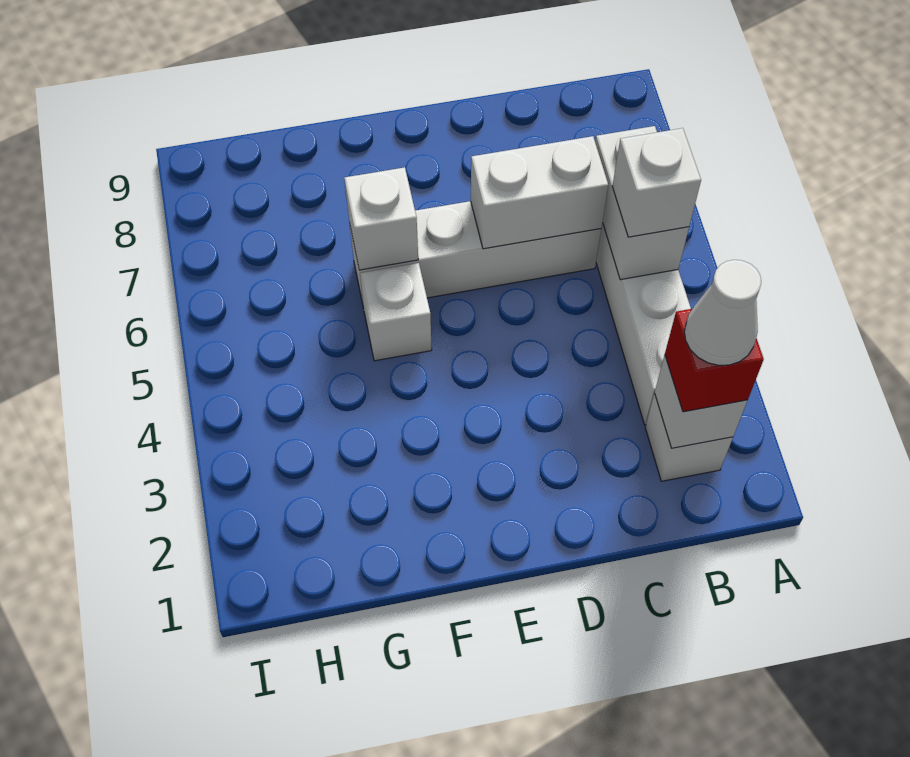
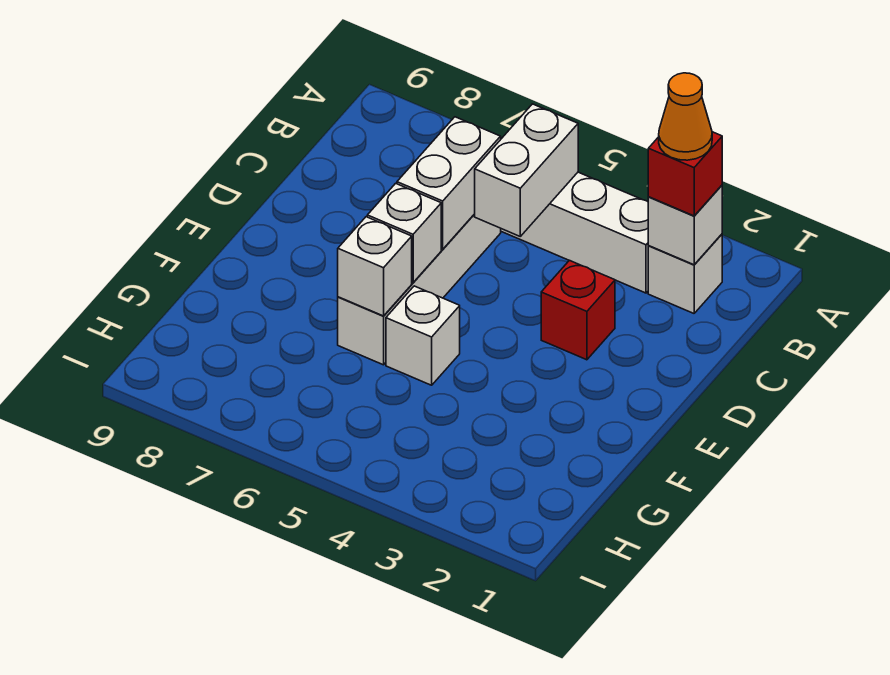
white cone B2 level 4 -> orange cone B2 level 4
white brick B5:B6 level 2 -> white brick B5:C5 level 2
white brick B5 level 3 -> white brick E6 level 2
none -> red brick D3 level 1

